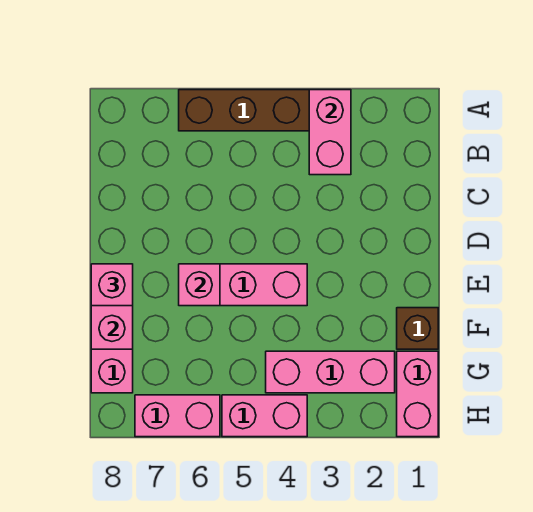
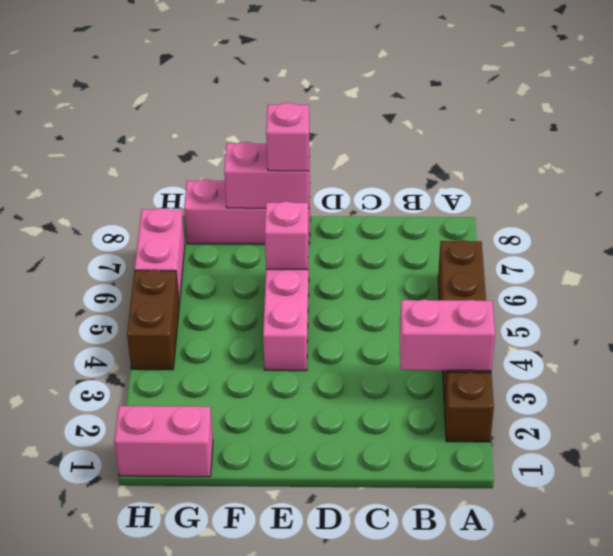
brown brick F1 level 1 -> brown brick A2 level 1
pink brick G2:G4 level 1 -> none
pink brick H4:H5 level 1 -> brown brick H4:H5 level 1

